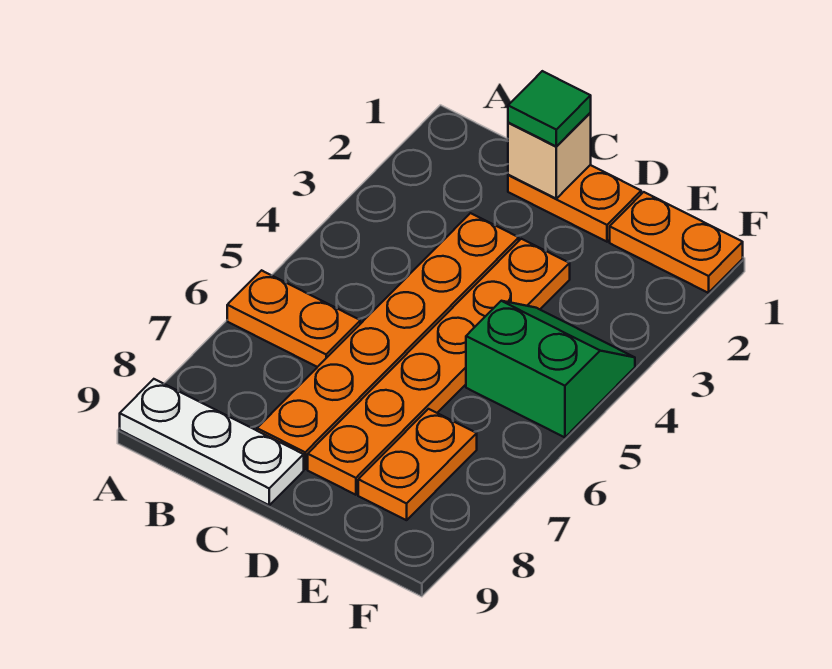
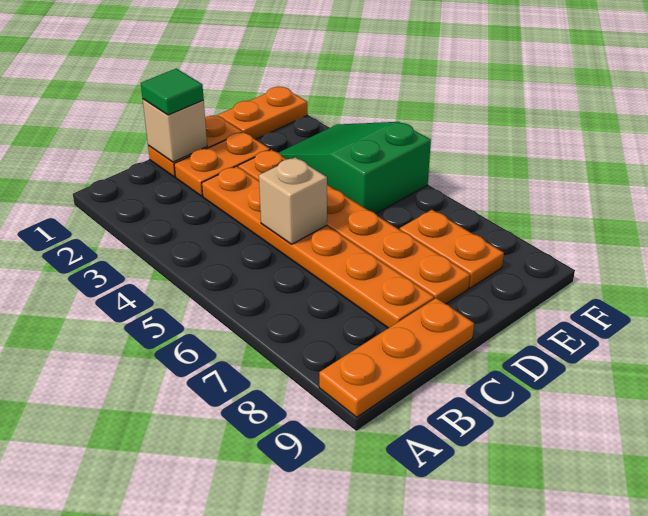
orange plate A6:B6 level 1 -> orange plate C2:D2 level 1
white plate A9:C9 level 1 -> orange plate A9:C9 level 1
none -> tan brick C5 level 2
green slope E4:F5 level 1 top 5 -> green slope E3:F5 level 1 top 5

